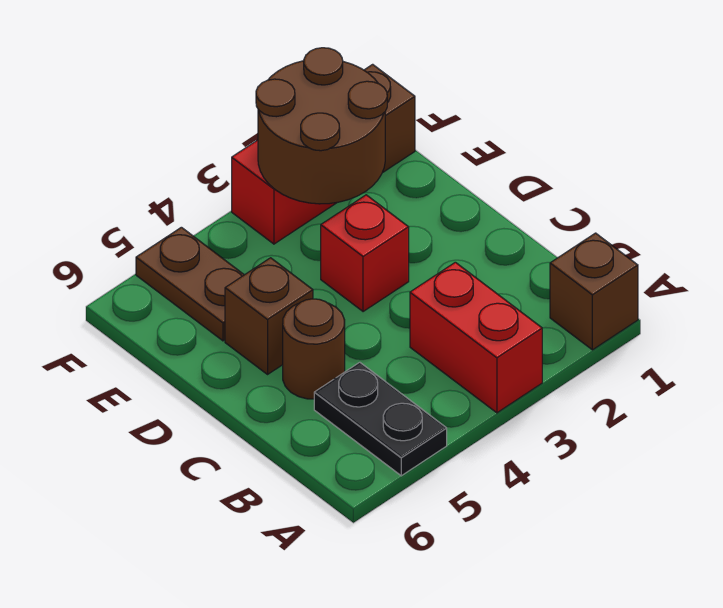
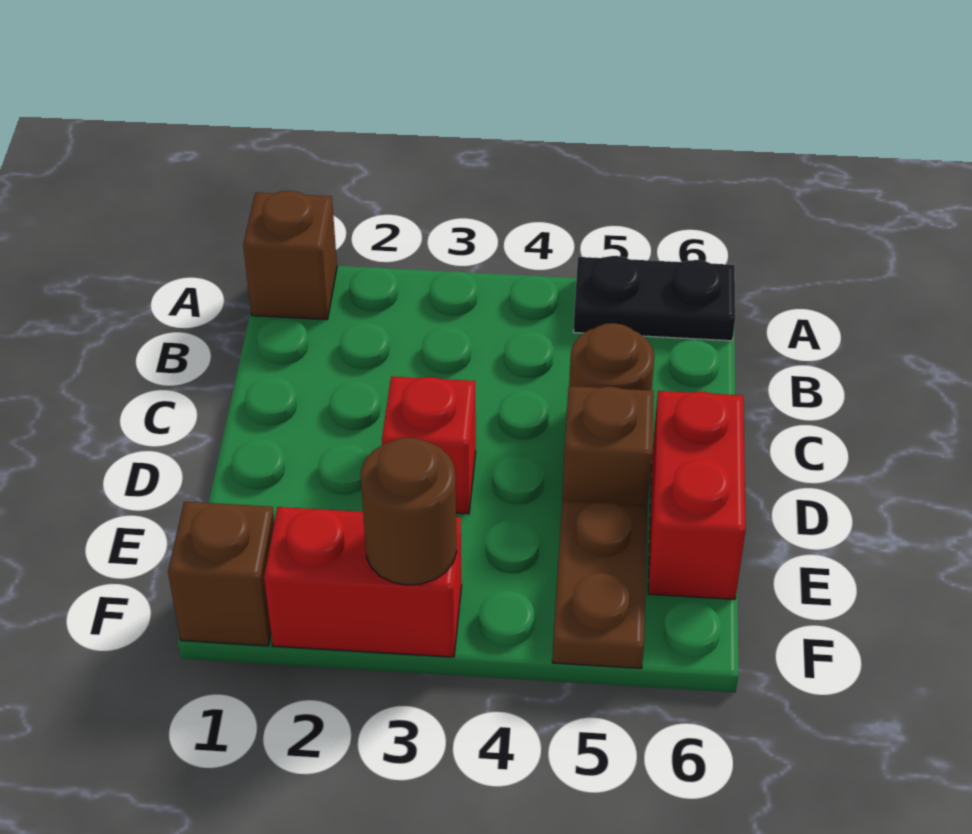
red brick A3:B3 level 1 -> red brick D6:E6 level 1
black plate A5:B5 level 1 -> black plate A5:A6 level 1
brown round brick E2:F3 level 2 -> brown round brick F3 level 2

